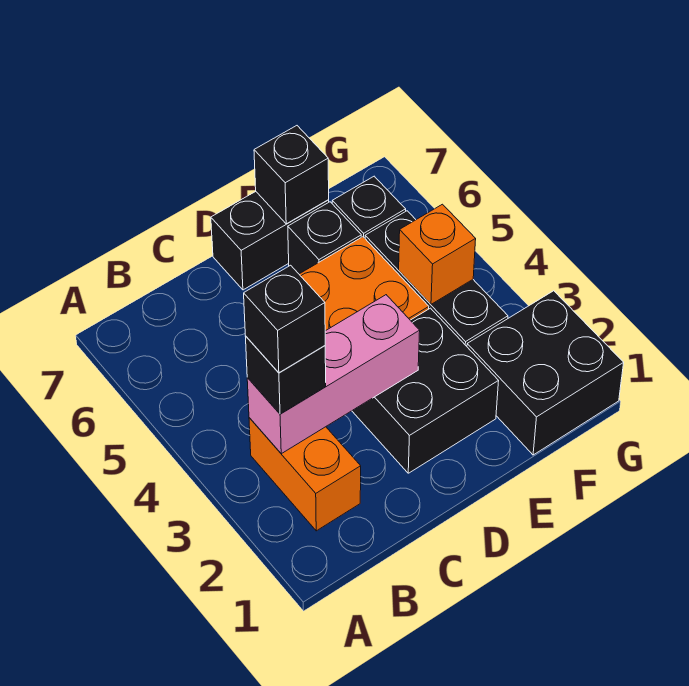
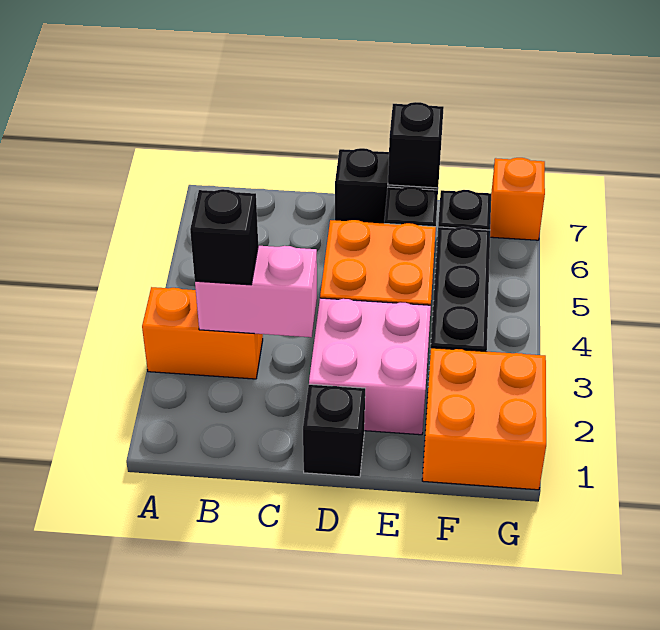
orange brick B2:B3 level 1 -> orange brick A3:B3 level 1
pink brick B3:D3 level 2 -> pink brick B3:C3 level 2
black brick B3 level 4 -> black brick D1 level 1
black brick D2:E3 level 1 -> pink brick D2:E3 level 1
black brick F1:G2 level 1 -> orange brick F1:G2 level 1
orange brick F4 level 2 -> orange brick G7 level 1

